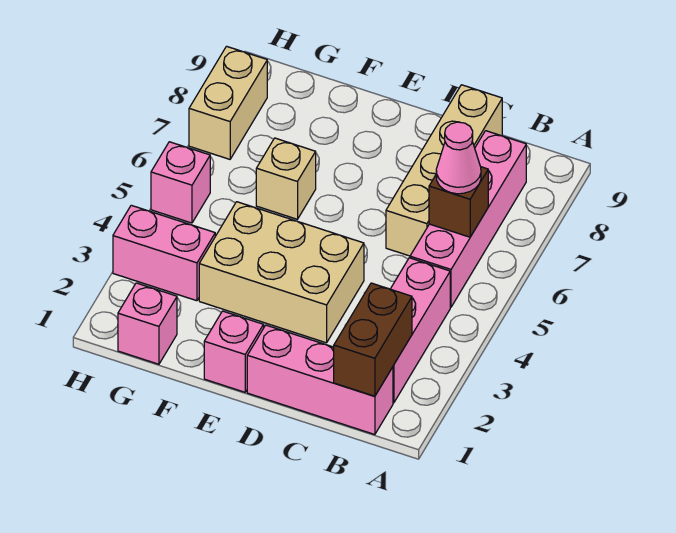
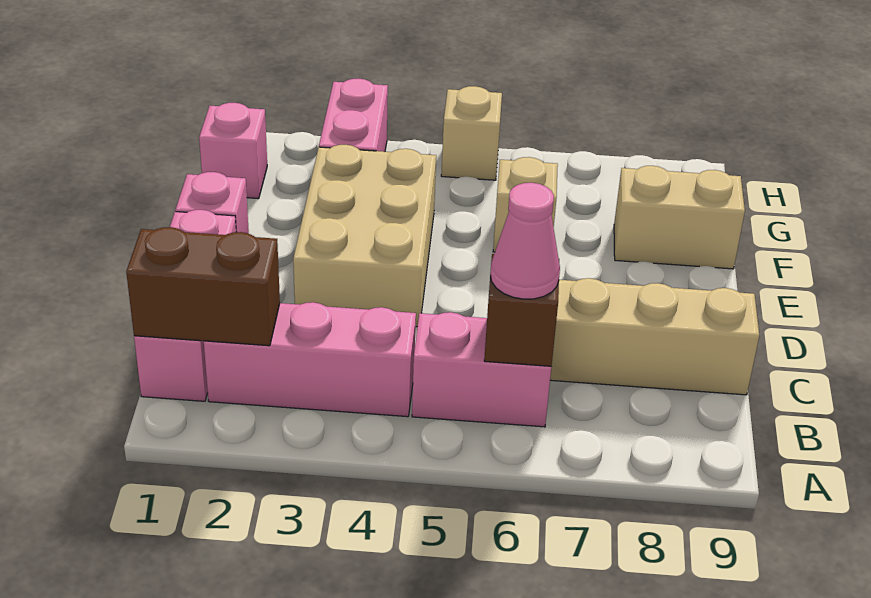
pink brick B5:B8 level 1 -> pink brick B5:B6 level 1
pink brick H5 level 1 -> tan brick H5 level 1
tan brick H7:H8 level 1 -> tan brick F8:F9 level 1

